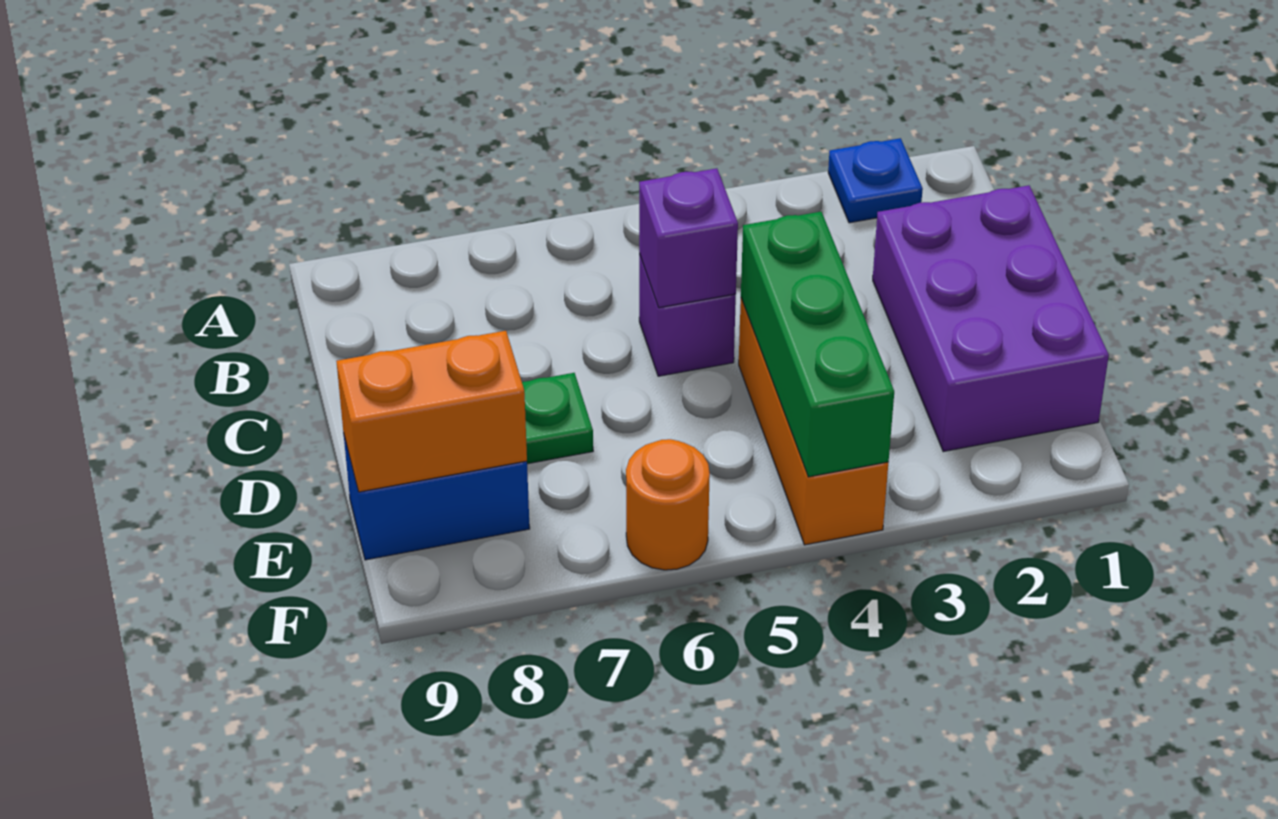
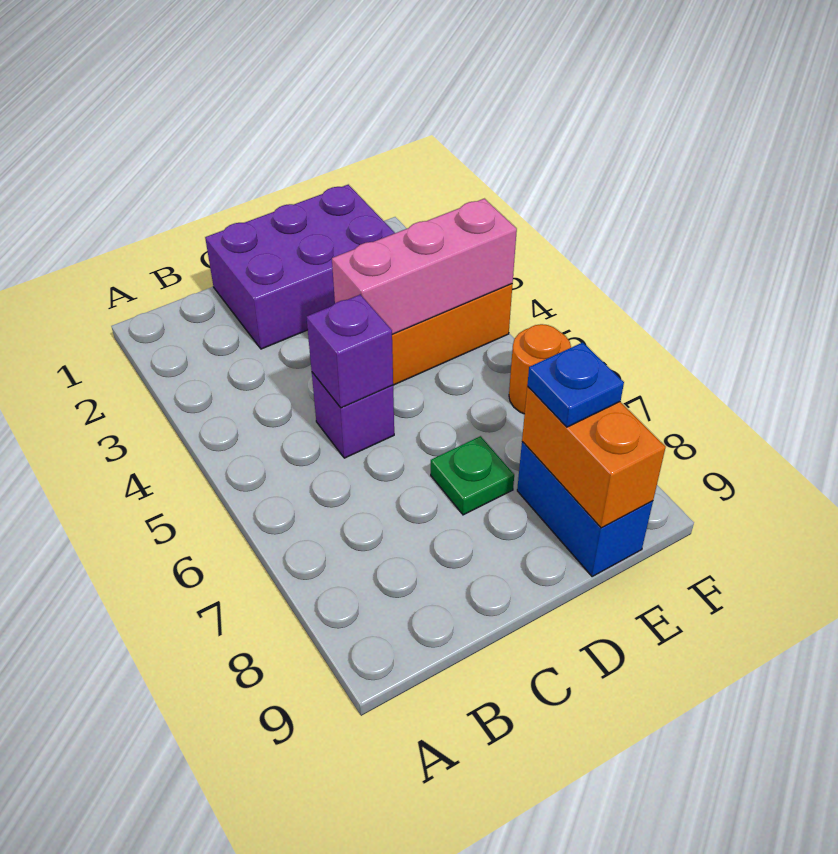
blue plate A2 level 1 -> blue plate E8 level 3
green brick D4:F4 level 2 -> pink brick D4:F4 level 2

